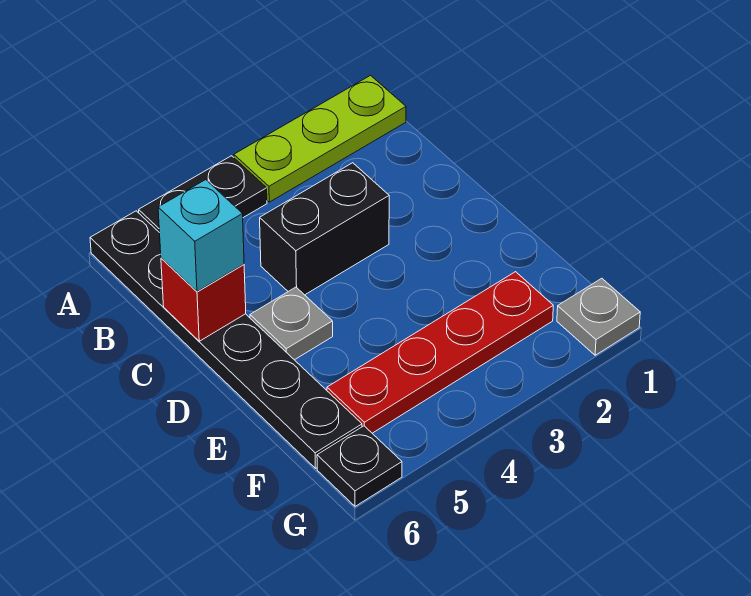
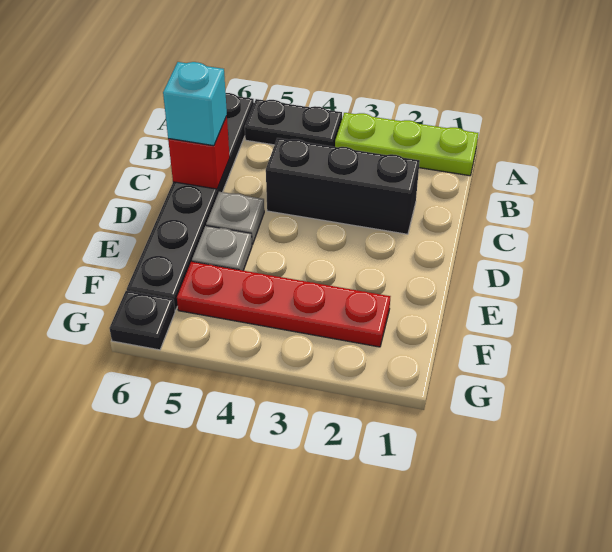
black brick C3:C4 level 1 -> black brick C2:C4 level 1
grey plate G1 level 1 -> grey plate E5 level 1

